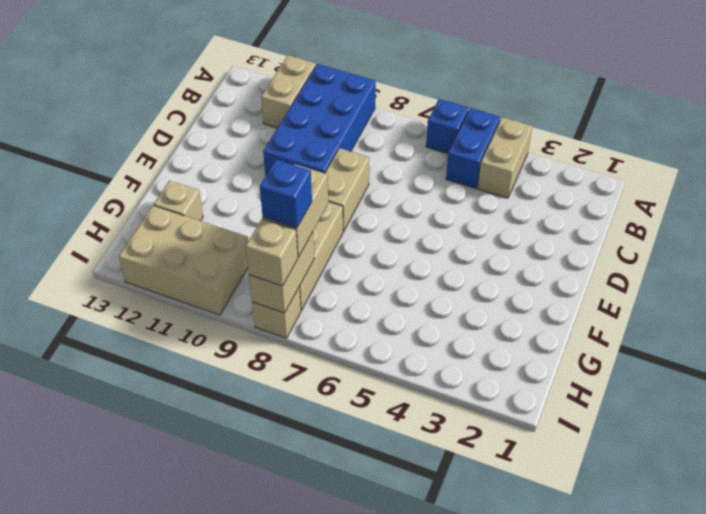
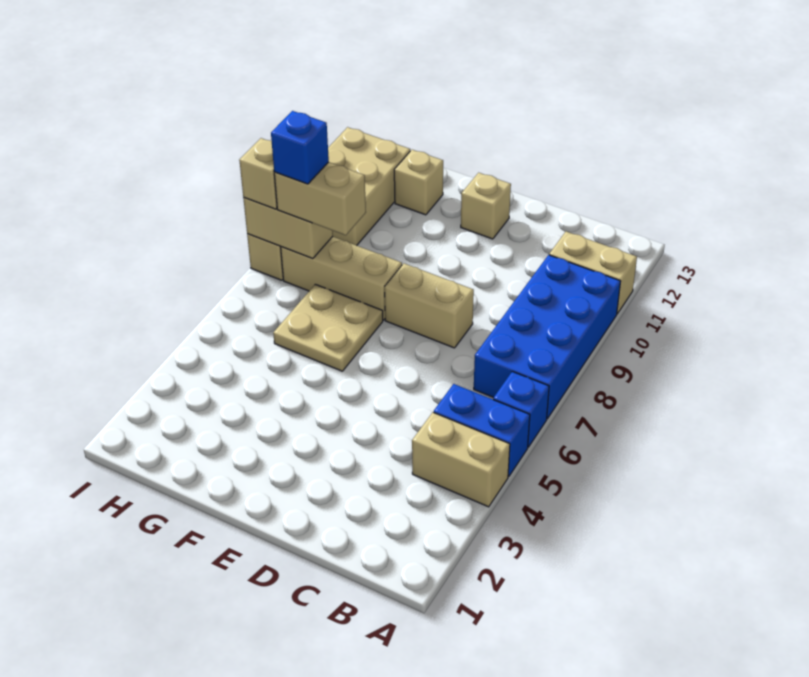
blue brick A9:D10 level 1 -> blue brick A7:B10 level 1
none -> tan brick E12 level 1
none -> tan plate F6:G7 level 1

